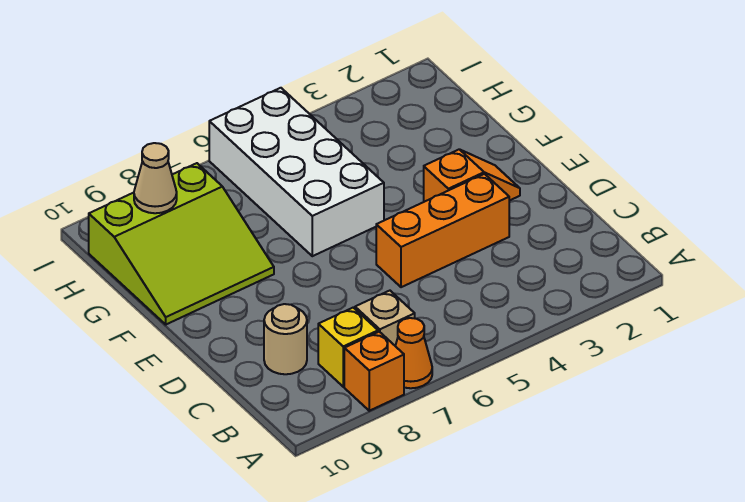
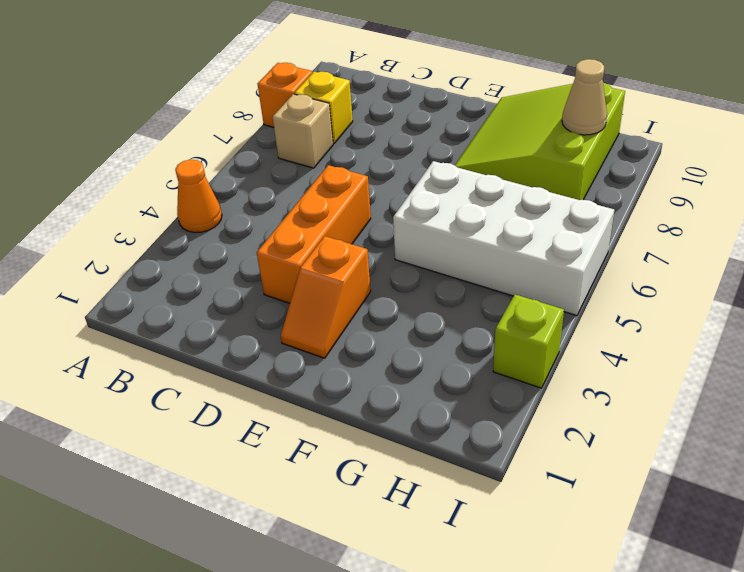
orange cone A7 level 1 -> orange cone A4 level 1
tan round brick C9 level 1 -> none
none -> lime brick I3 level 1

